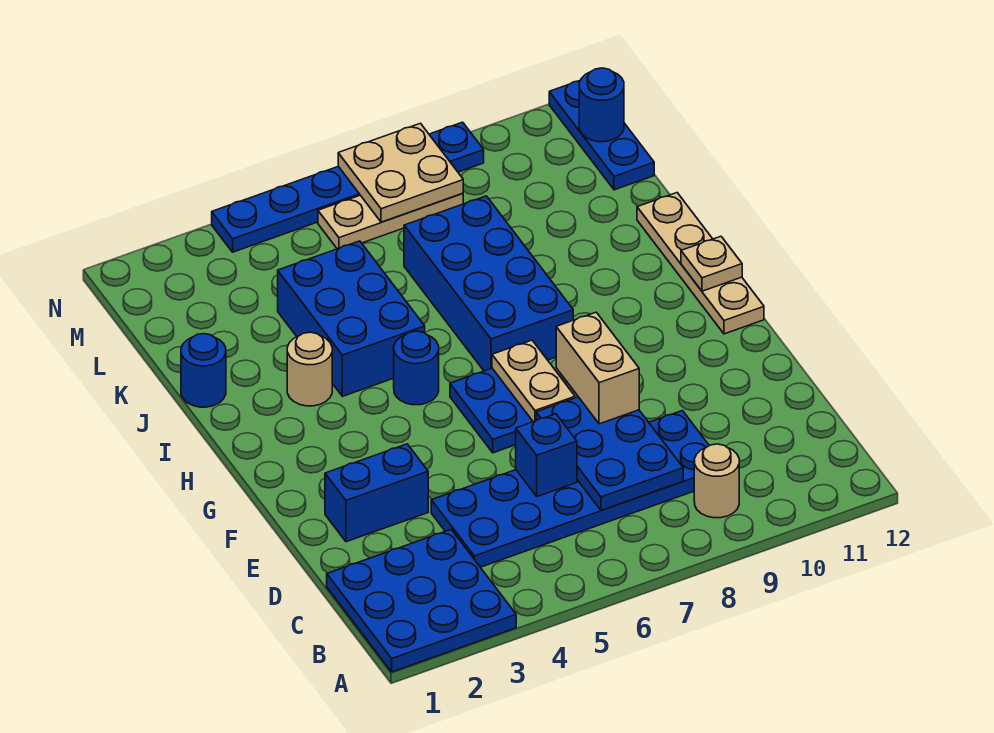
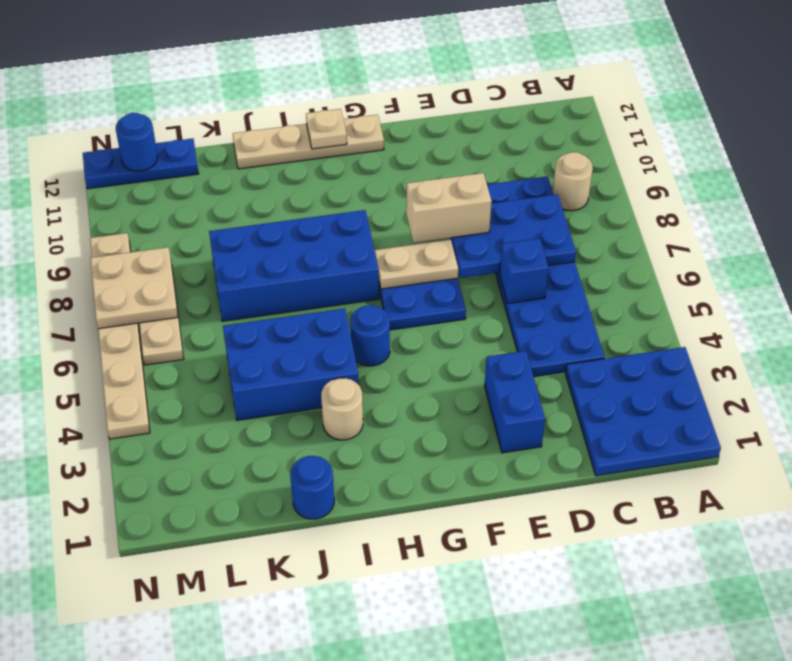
blue plate N4:N9 level 1 -> tan plate N4:N9 level 1

